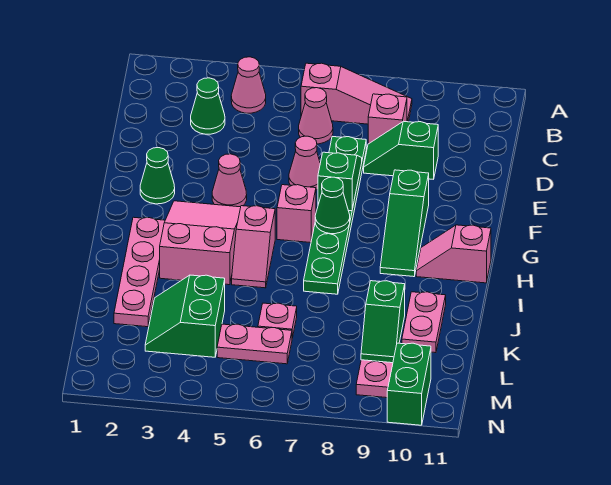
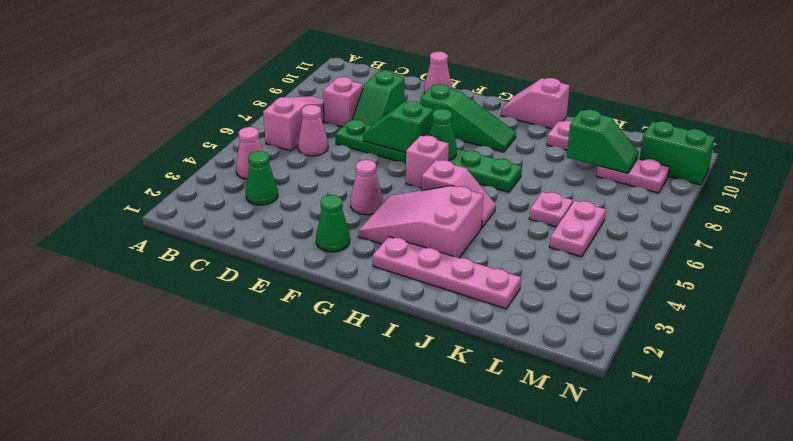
pink cone E6 level 1 -> pink cone E11 level 1
pink slope H10:H11 level 1 top 11 -> pink slope H11:I11 level 1 top I
green slope K3:L4 level 1 top 4 -> none

